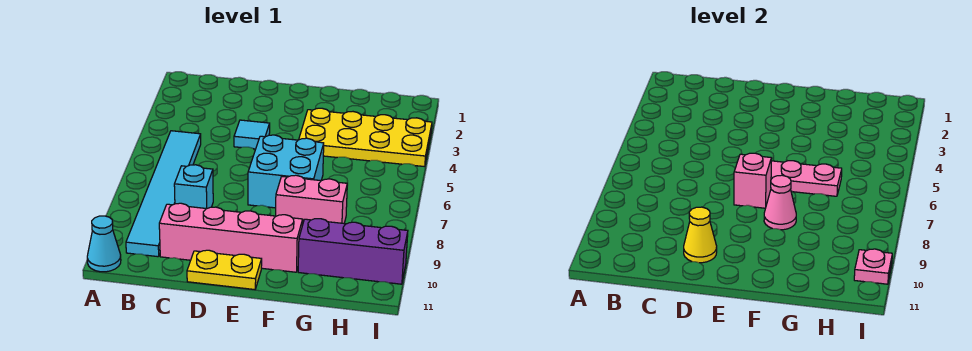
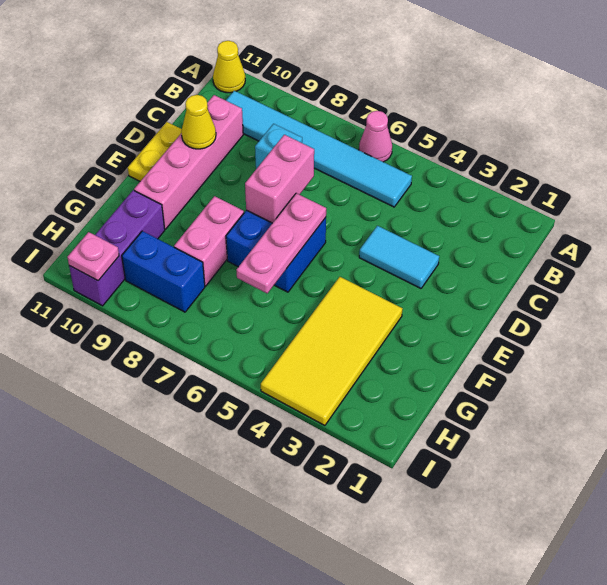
cyan cone A11 level 1 -> yellow cone A11 level 1
cyan tile D4 level 1 -> cyan tile D3:D4 level 1
cyan brick E6:F7 level 1 -> blue brick E6:F7 level 1
pink brick E7 level 2 -> pink brick D7:E7 level 2
yellow plate F3:I4 level 1 -> yellow tile F3:I4 level 1
pink cone F8 level 2 -> pink cone A6 level 1
none -> blue brick H8:H9 level 1

